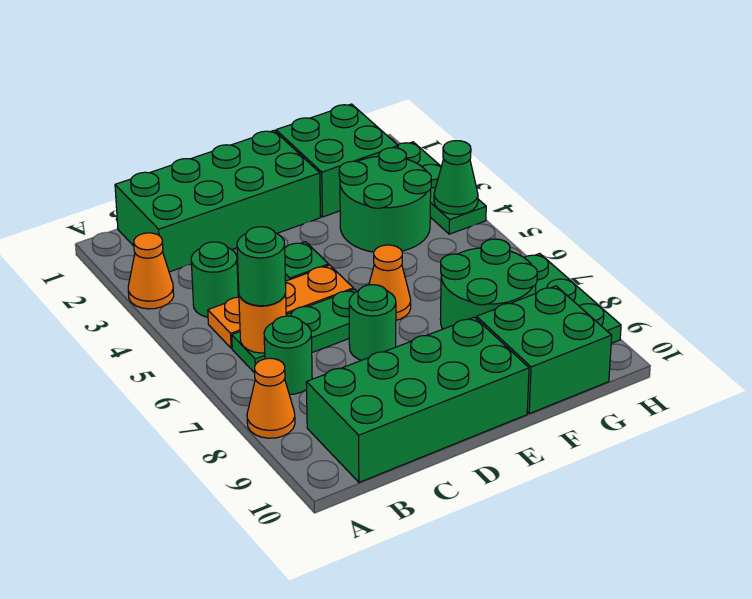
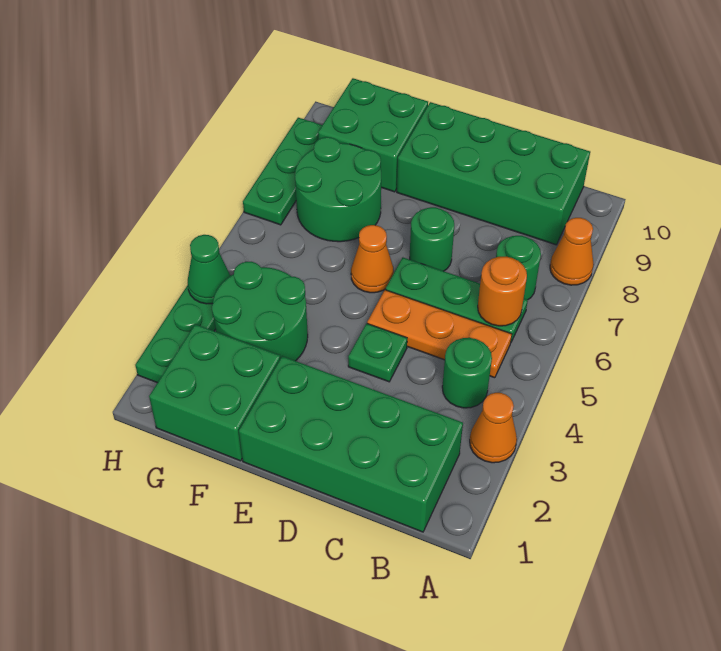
green round brick B6 level 3 -> none

